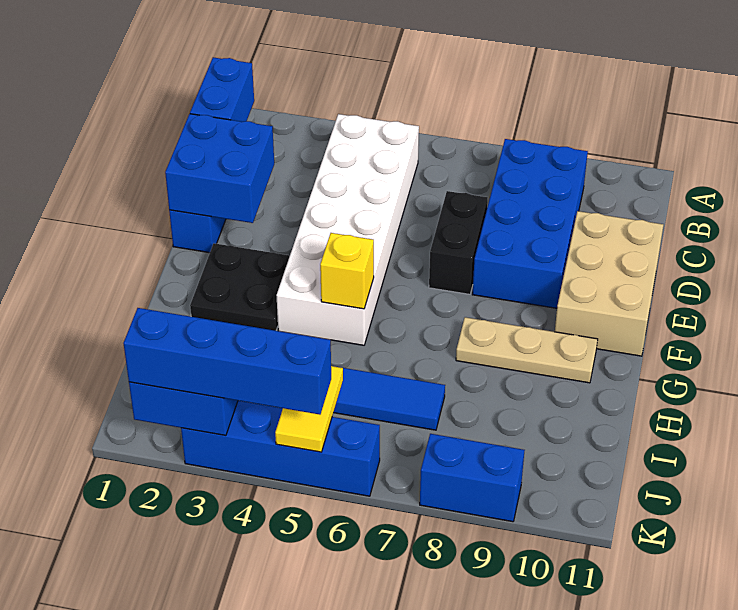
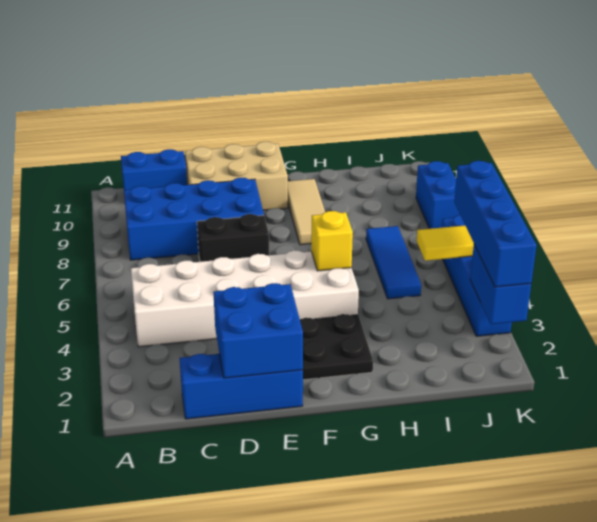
blue brick B1:C1 level 2 -> blue brick B11:C11 level 1
tan plate G8:G10 level 1 -> tan tile G8:G10 level 1

